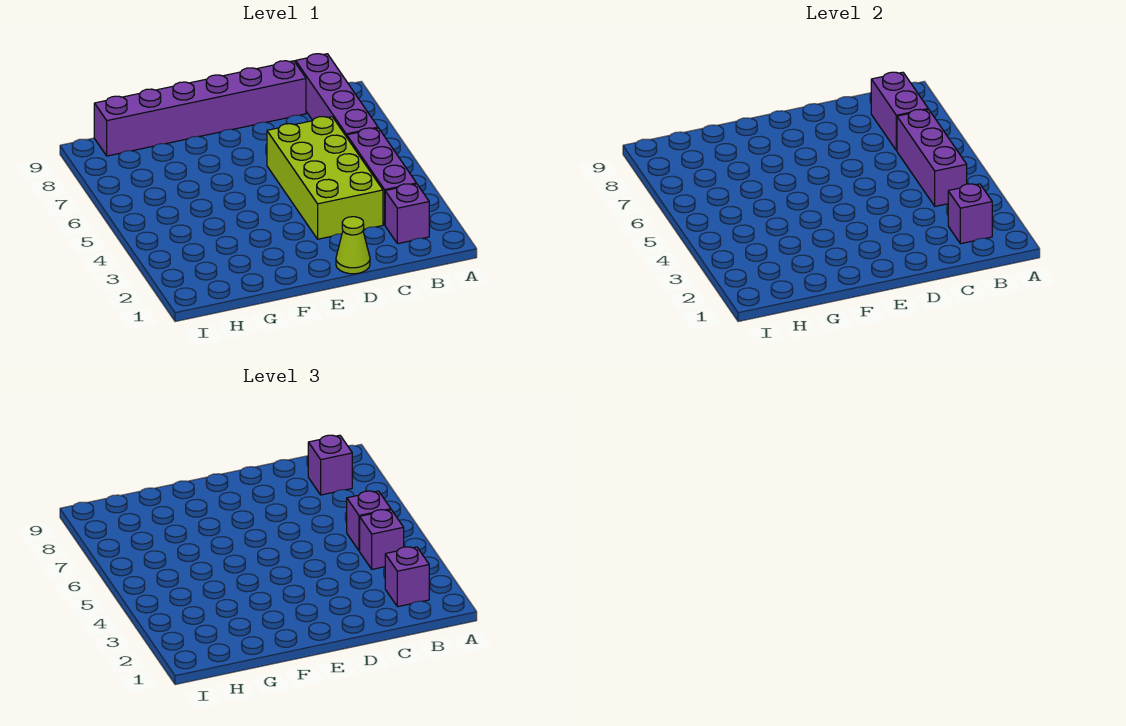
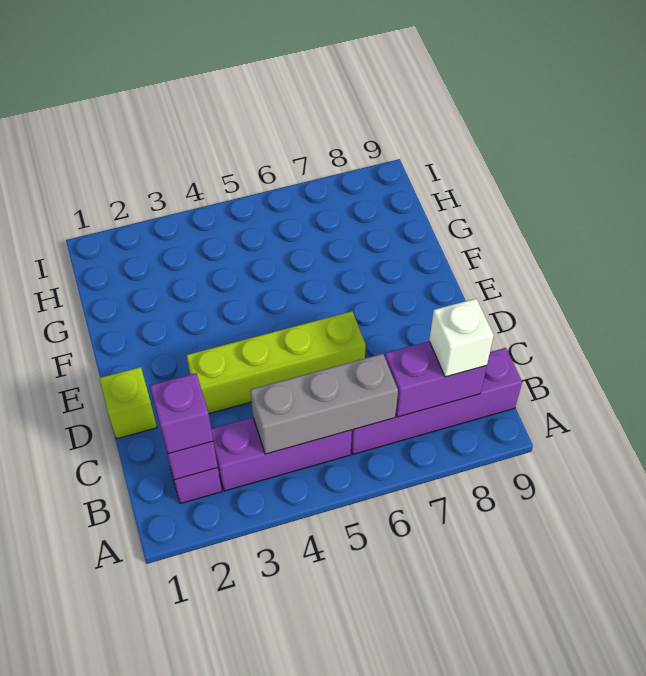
purple brick B4:B6 level 2 -> grey brick B4:B6 level 2
purple brick B4 level 3 -> none
purple brick B5 level 3 -> none
purple brick B8 level 3 -> white brick B8 level 3
lime brick C3:D6 level 1 -> lime brick D3:D6 level 1
purple brick C9:H9 level 1 -> none
lime cone D1 level 1 -> lime brick D1 level 1

